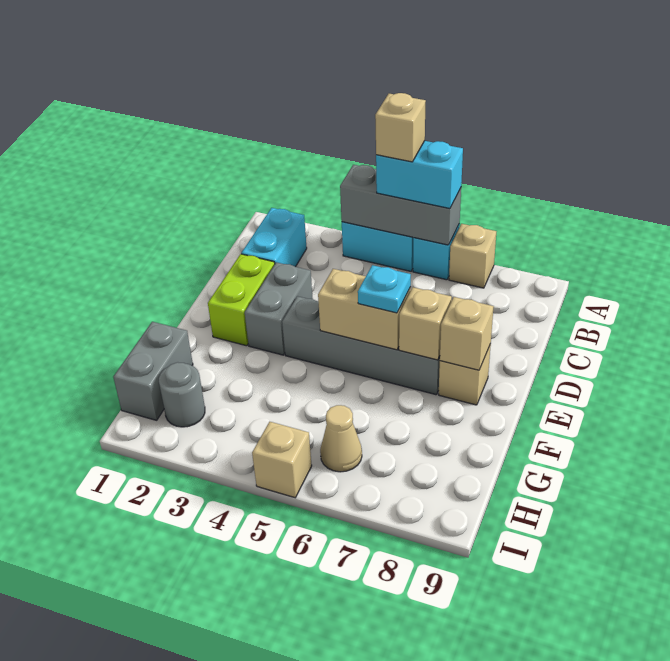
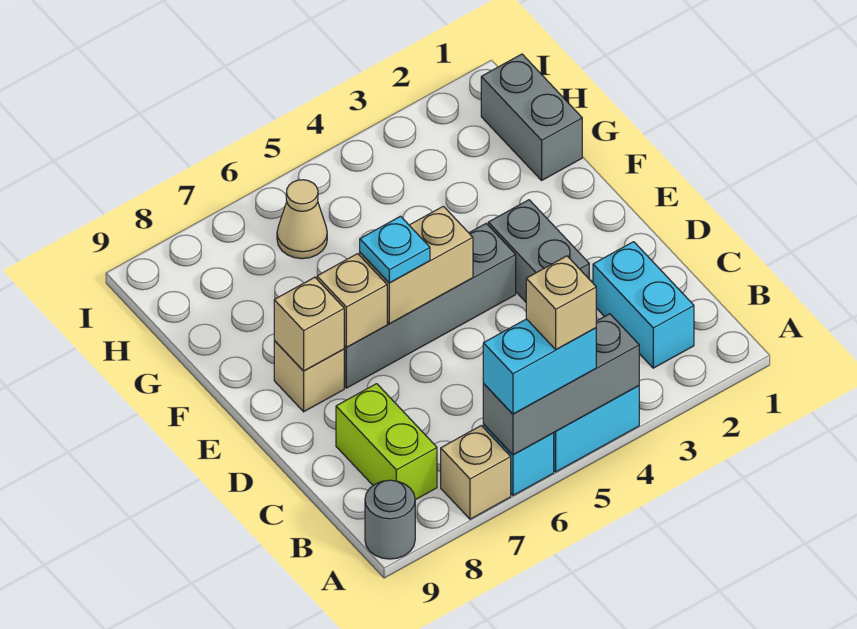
lime brick D2:E2 level 1 -> lime brick B8:C8 level 1
grey round brick H2 level 1 -> grey round brick A9 level 1
tan brick I5 level 1 -> none

